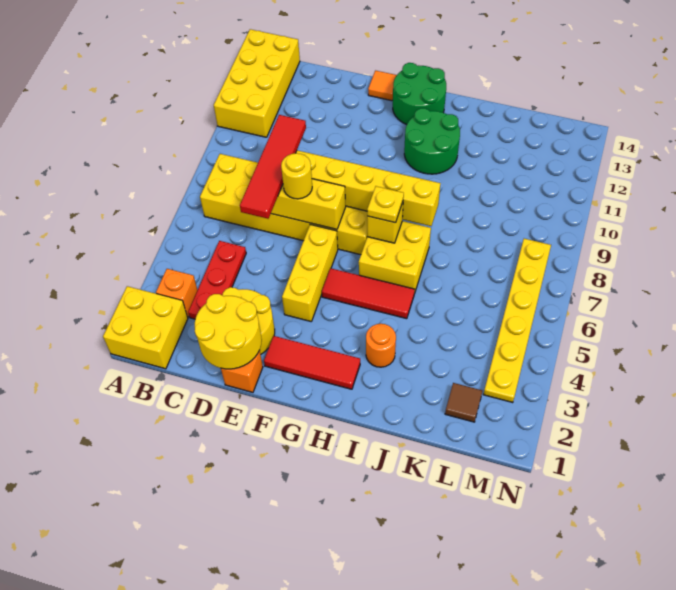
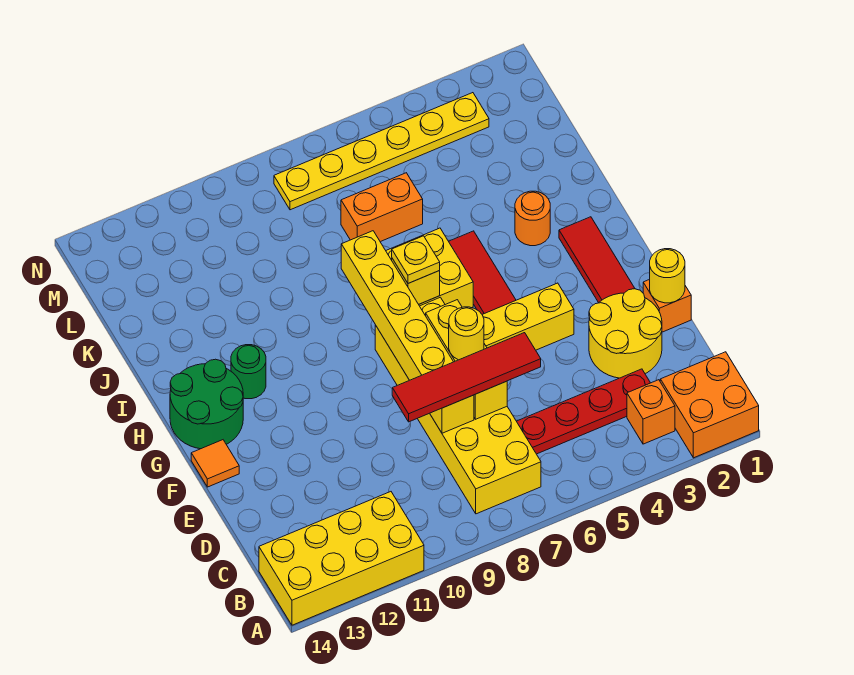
yellow brick A1:B2 level 1 -> orange brick A1:B2 level 1
red plate C3:C5 level 1 -> red plate C3:C6 level 1
yellow round brick D1:E2 level 2 -> yellow round brick E1 level 2
green round brick H11:I12 level 1 -> green round brick H12 level 1
none -> orange brick K6:K7 level 1
brown tile L2 level 1 -> none

